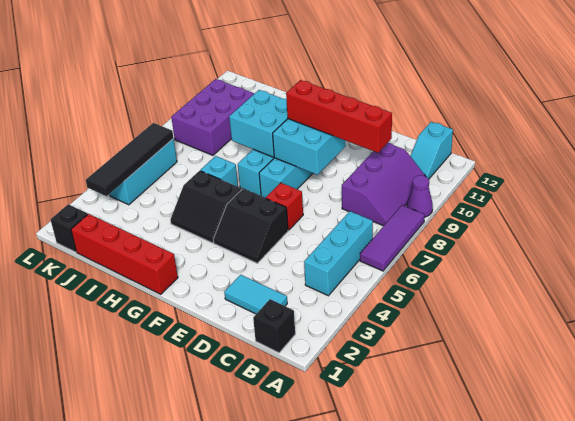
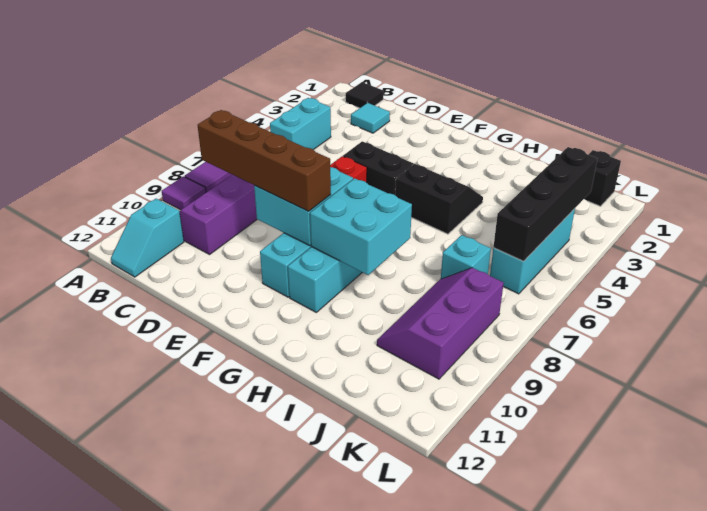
purple cone A9 level 1 -> purple tile A9 level 1
black brick B1 level 1 -> black tile B1 level 1
cyan brick B4:B6 level 1 -> cyan brick B4:B5 level 1
cyan slope B11:B12 level 1 top 12 -> cyan slope B11:B12 level 1 top 11
cyan tile C2:D2 level 1 -> cyan tile C2 level 1
red brick C9:F9 level 3 -> brown brick C9:F9 level 3
red brick G1:J1 level 1 -> none
cyan brick H6 level 1 -> cyan brick J7 level 1
purple brick J8:K10 level 1 -> purple slope J8:K10 level 1 top K
black tile K3:K6 level 2 -> black brick K3:K6 level 2

